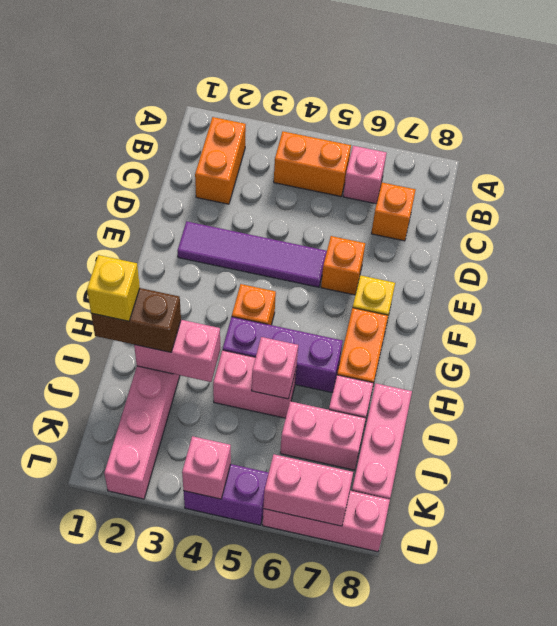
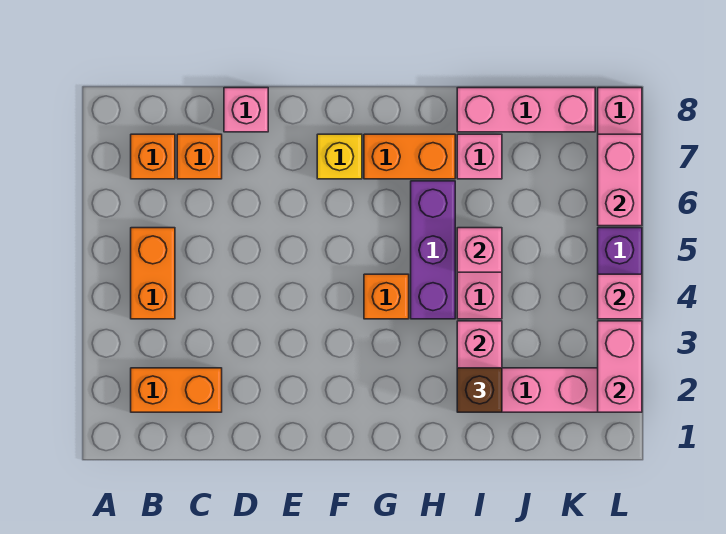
pink brick B6 level 1 -> pink brick D8 level 1
purple tile E2:E5 level 1 -> none
orange brick E6 level 1 -> orange brick B7 level 1
brown brick I1:I2 level 3 -> brown brick I2 level 3
yellow brick I1 level 4 -> none
pink brick J6:J7 level 1 -> pink brick L2:L3 level 2

